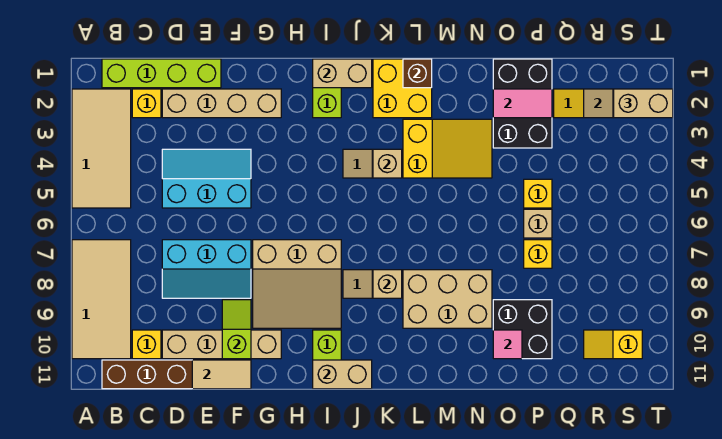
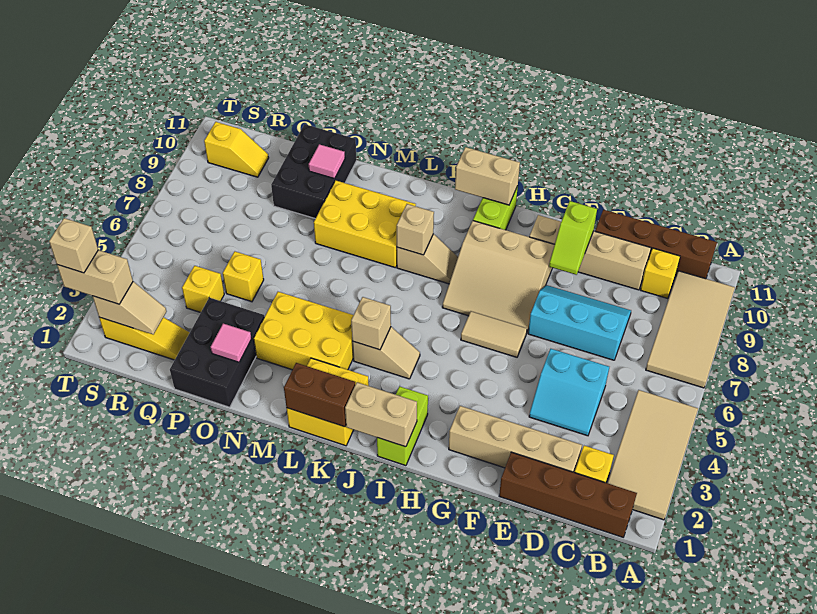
lime brick B1:E1 level 1 -> brown brick B1:E1 level 1
cyan slope D4:F5 level 1 top 5 -> cyan slope D4:E5 level 1 top 5
tan tile E11:F11 level 2 -> tan tile G6:H6 level 1
tan slope G7:I9 level 1 top 7 -> tan slope G7:I9 level 1 top 9
brown brick L1 level 2 -> brown brick K1:L1 level 2
yellow slope L3:N4 level 1 top L -> yellow brick L3:N4 level 1
tan brick L8:N9 level 1 -> yellow brick L8:N9 level 1
pink tile O2:P2 level 2 -> pink tile O2 level 2
black brick O9:P10 level 1 -> black brick O9:P11 level 1
tan brick P6 level 1 -> tan brick T2 level 4
yellow brick P7 level 1 -> yellow brick Q4 level 1

